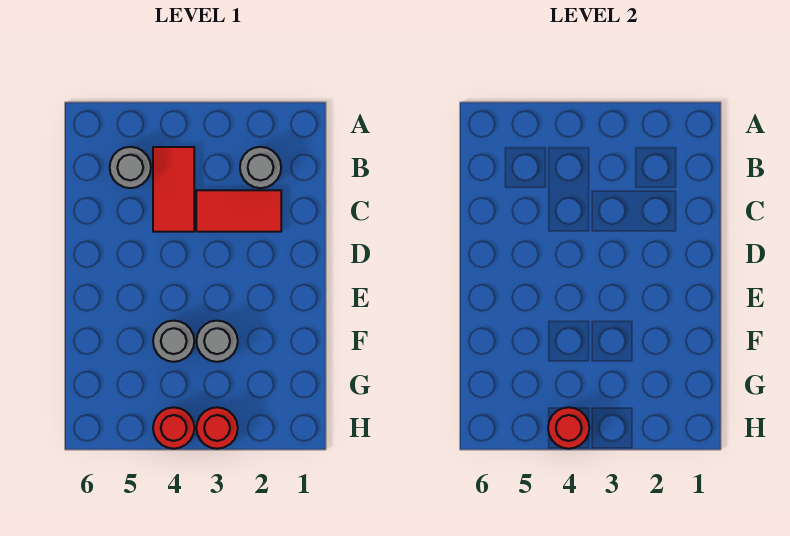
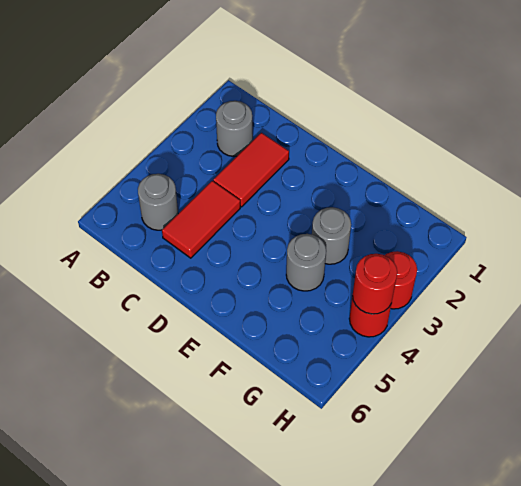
red tile B4:C4 level 1 -> red tile C4:C5 level 1

